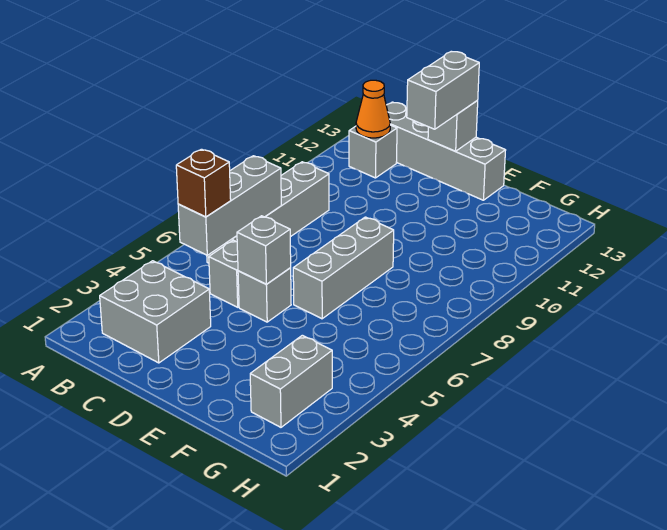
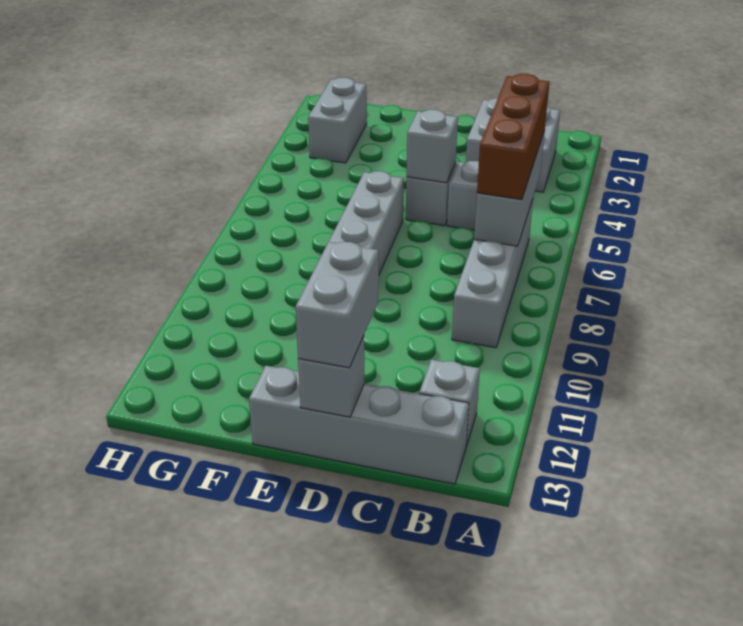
brown brick B5 level 3 -> brown brick B5:B7 level 3
orange cone B12 level 2 -> none

